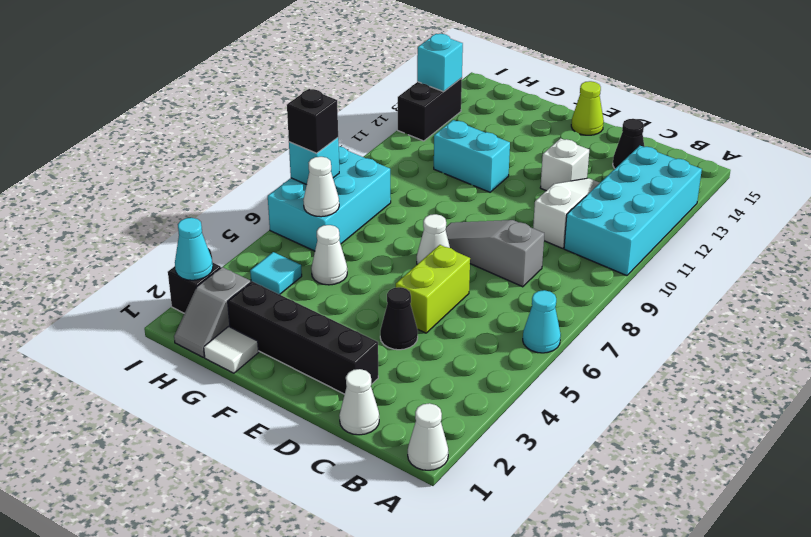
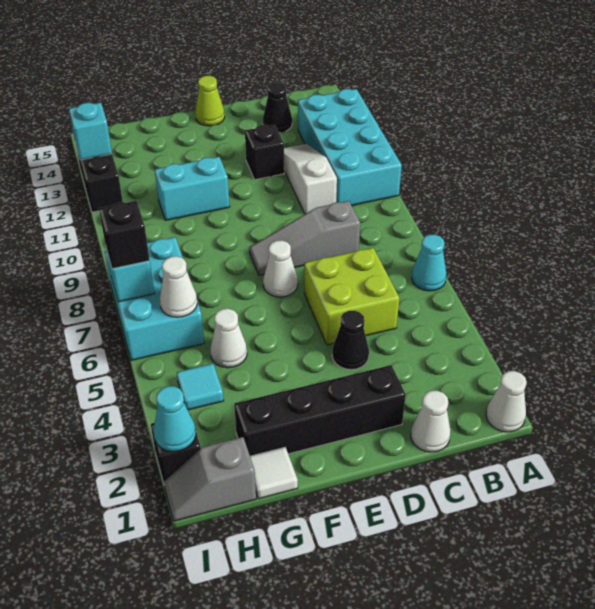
lime brick D5:D6 level 1 -> lime brick C5:D6 level 1
white brick D12 level 1 -> black brick D12 level 1
grey slope H1:H2 level 1 top 2 -> grey slope H1:I1 level 1 top H

